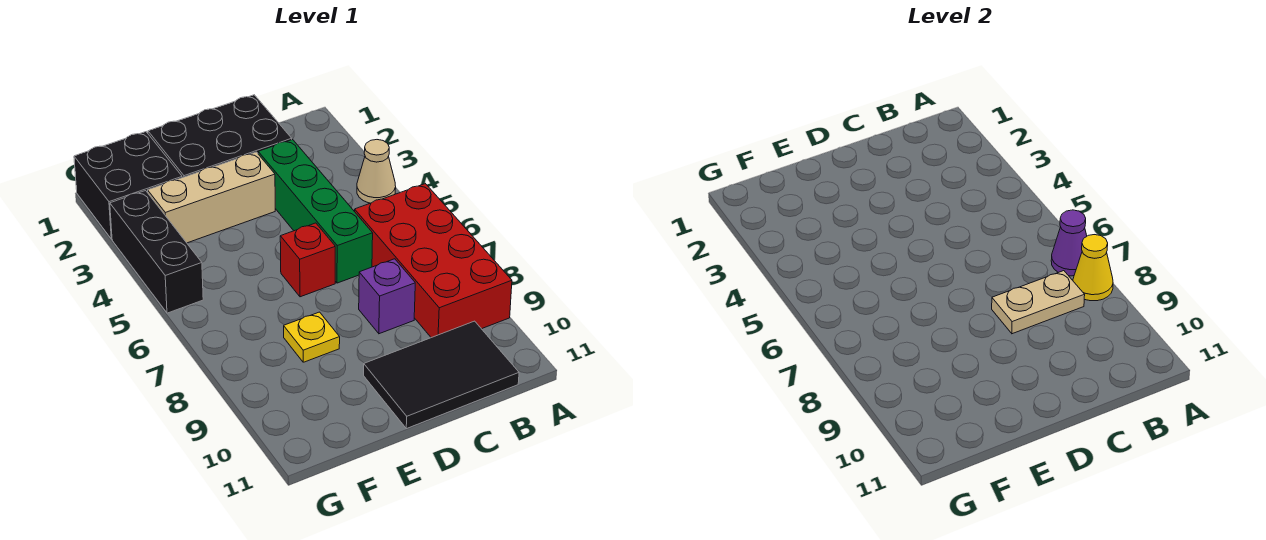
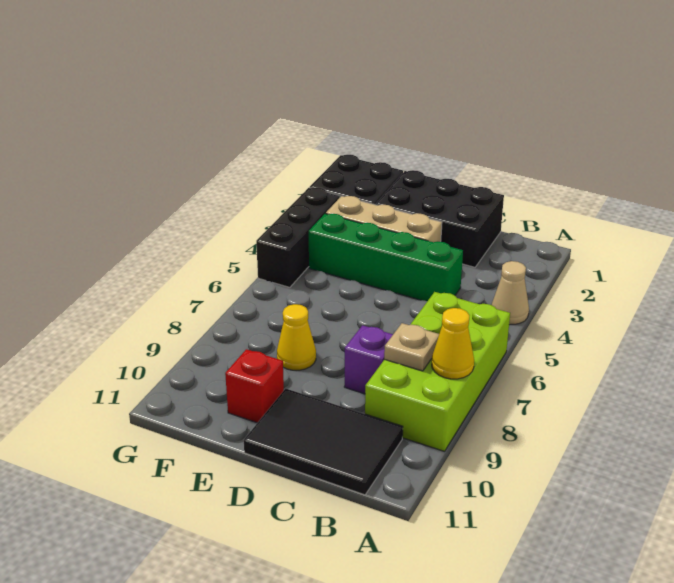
red brick A6:B9 level 1 -> lime brick A6:B9 level 1
purple cone A7 level 2 -> none
tan plate B8:C8 level 2 -> tan plate B8 level 2
green brick C3:C6 level 1 -> green brick C4:F4 level 1
red brick D6 level 1 -> red brick E10 level 1
yellow plate E8 level 1 -> yellow cone E8 level 1

